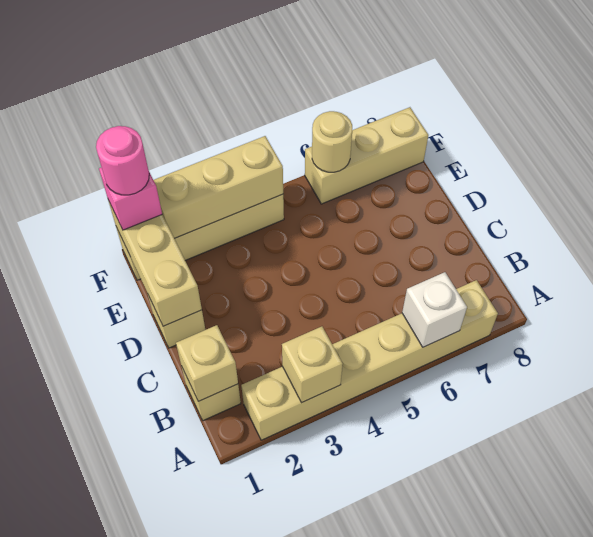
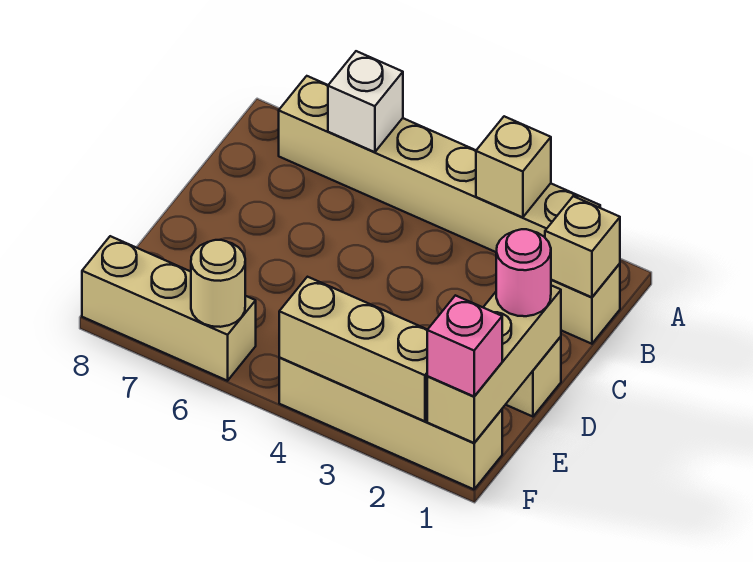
pink round brick F1 level 4 -> pink round brick D1 level 3

